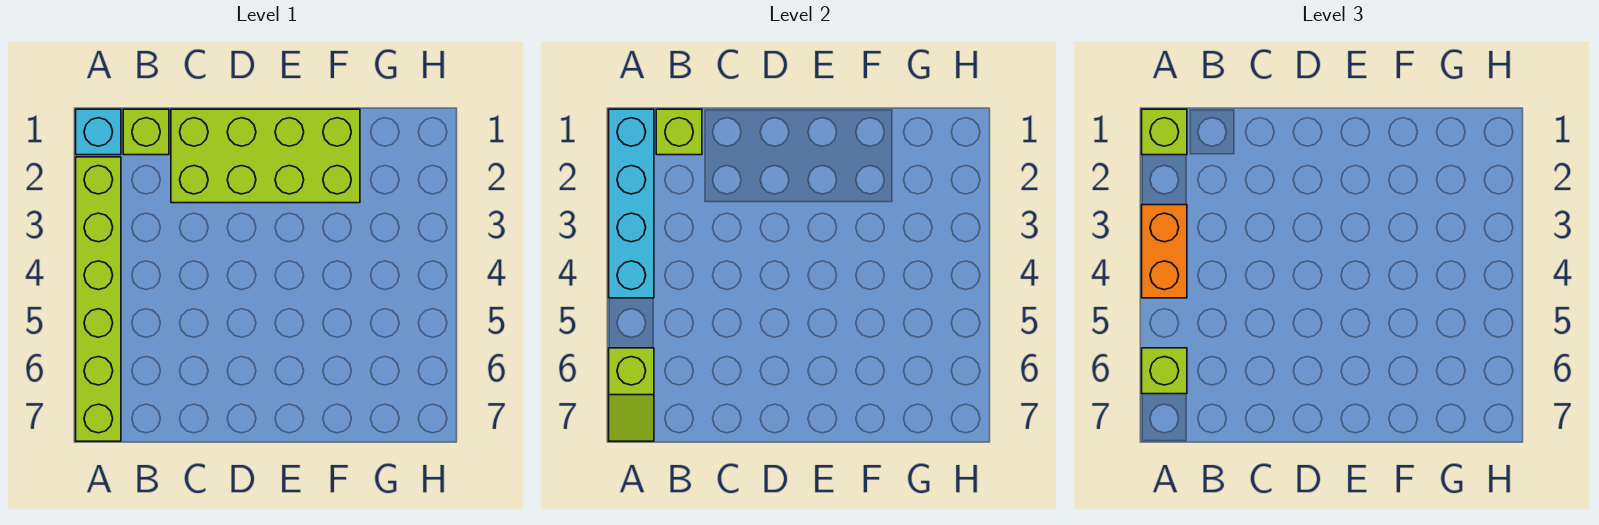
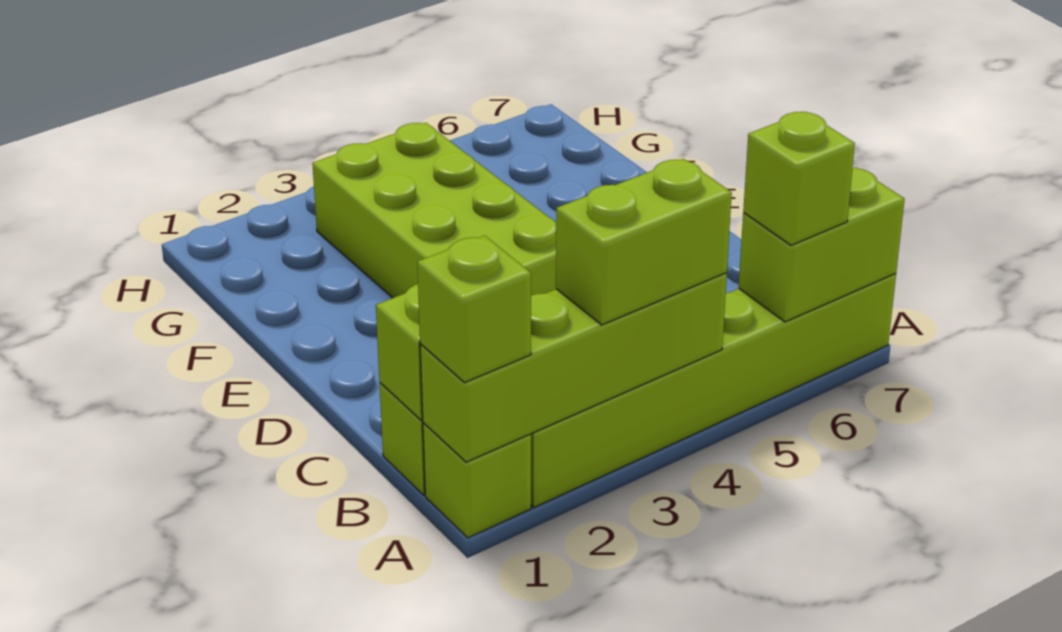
cyan brick A1 level 1 -> lime brick A1 level 1
cyan brick A1:A4 level 2 -> lime brick A1:A4 level 2
orange brick A3:A4 level 3 -> lime brick A3:A4 level 3
lime slope A6:A7 level 2 top 6 -> lime brick A6:A7 level 2
lime brick C1:F2 level 1 -> lime brick D3:G4 level 1

